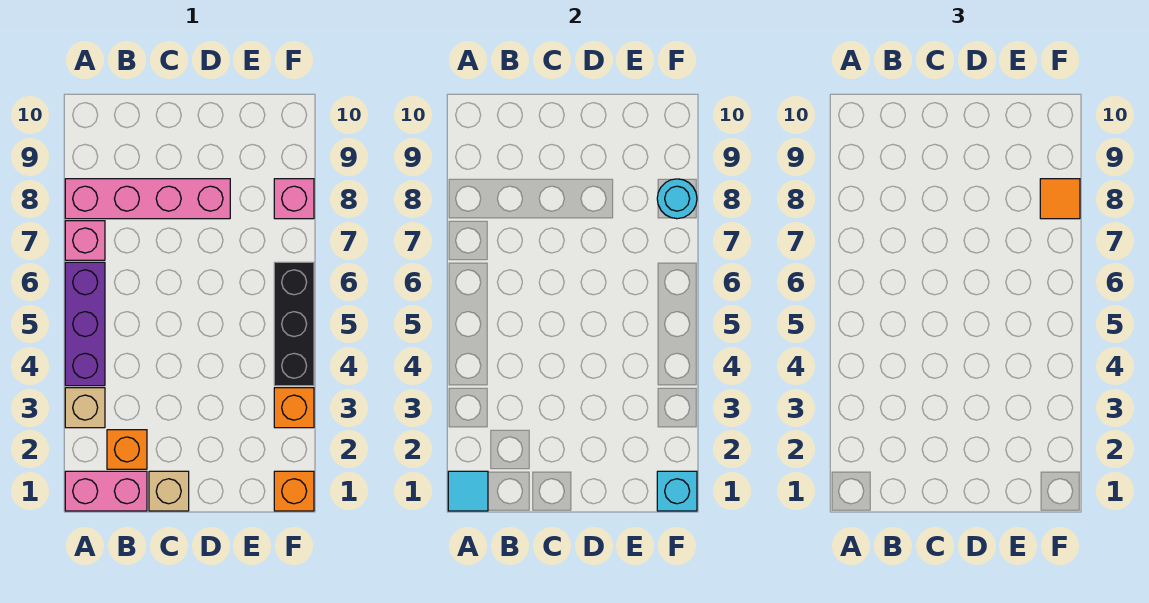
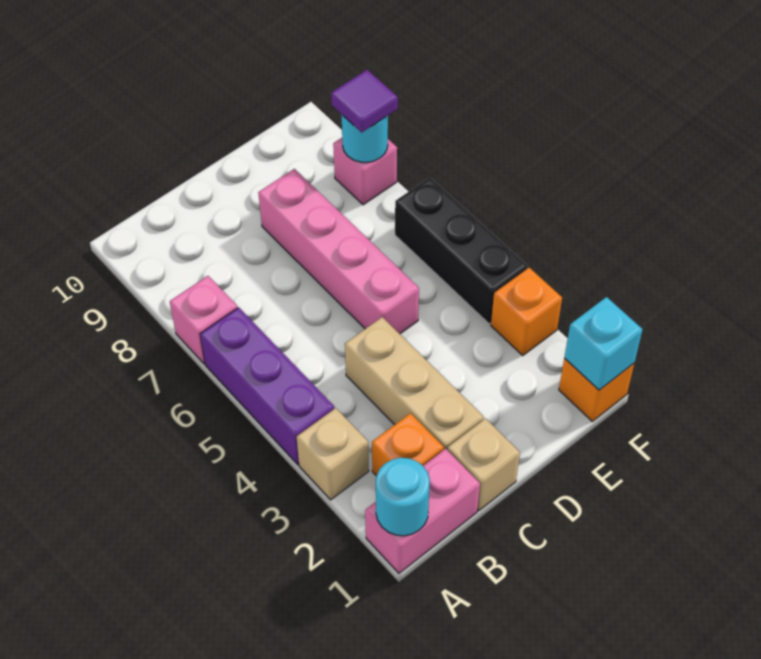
cyan tile A1 level 2 -> cyan round brick A1 level 2
pink brick A8:D8 level 1 -> pink brick D5:D8 level 1
none -> tan brick C2:C4 level 1
orange tile F8 level 3 -> purple tile F8 level 3

